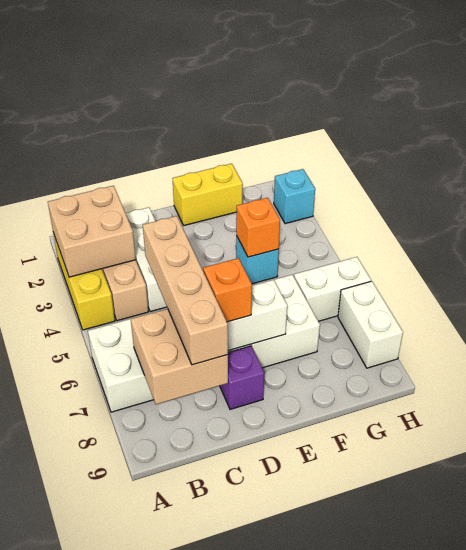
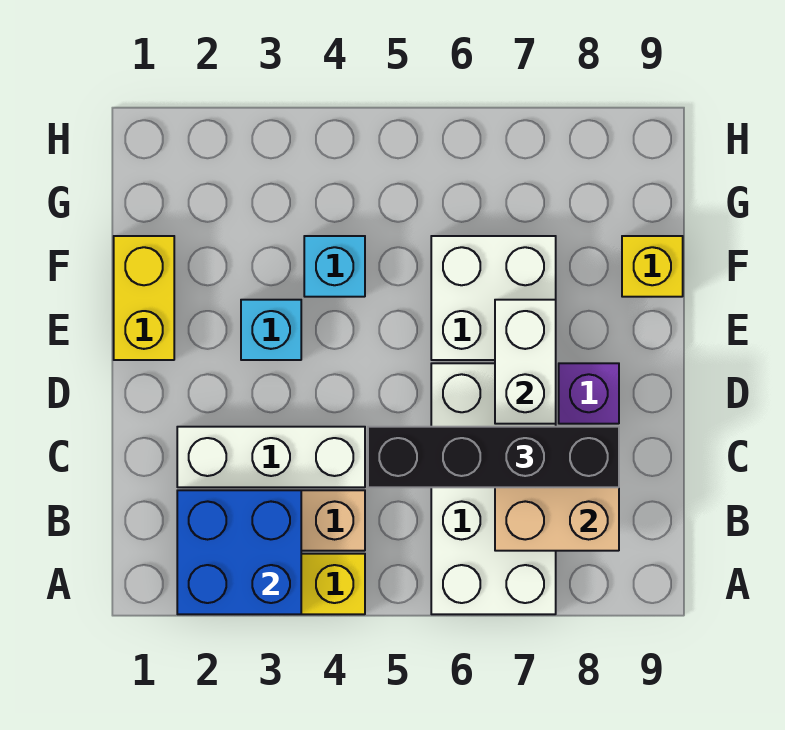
tan brick A2:B3 level 2 -> blue brick A2:B3 level 2
tan brick C5:C8 level 3 -> black brick C5:C8 level 3
orange brick D7 level 3 -> none
orange brick F4 level 2 -> none
none -> yellow brick F9 level 1
white brick G6:H6 level 1 -> none
cyan brick H2 level 1 -> cyan brick E3 level 1
white brick H7:H8 level 1 -> none

